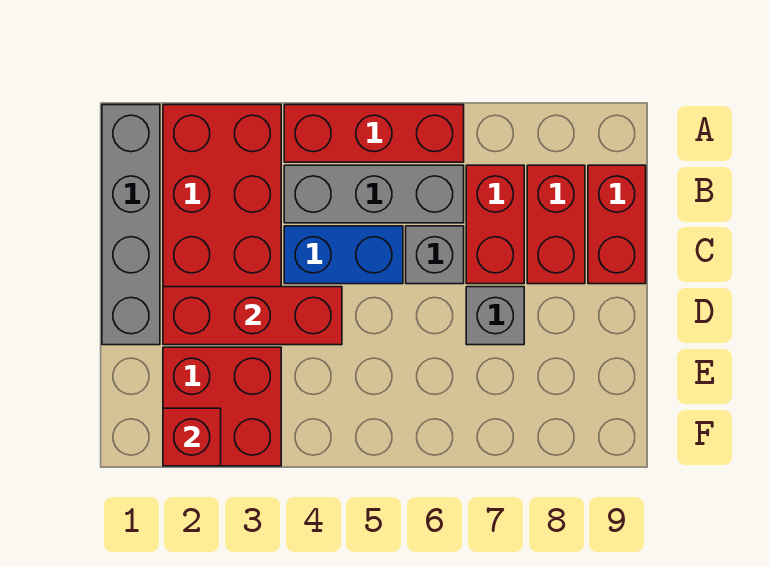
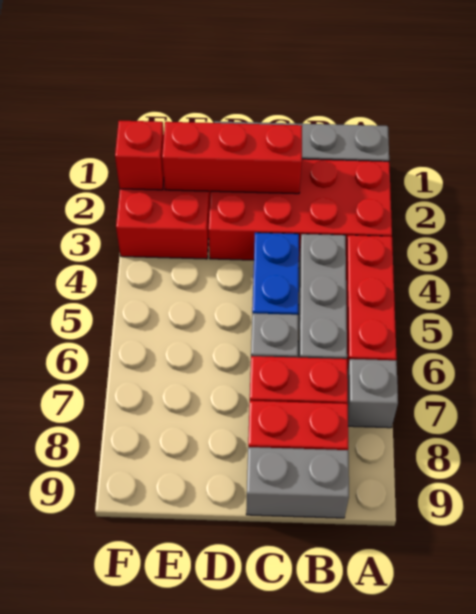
red brick B9:C9 level 1 -> grey brick B9:C9 level 1
red brick D2:D4 level 2 -> red brick C2:E2 level 2
grey brick D7 level 1 -> grey brick A7 level 1

